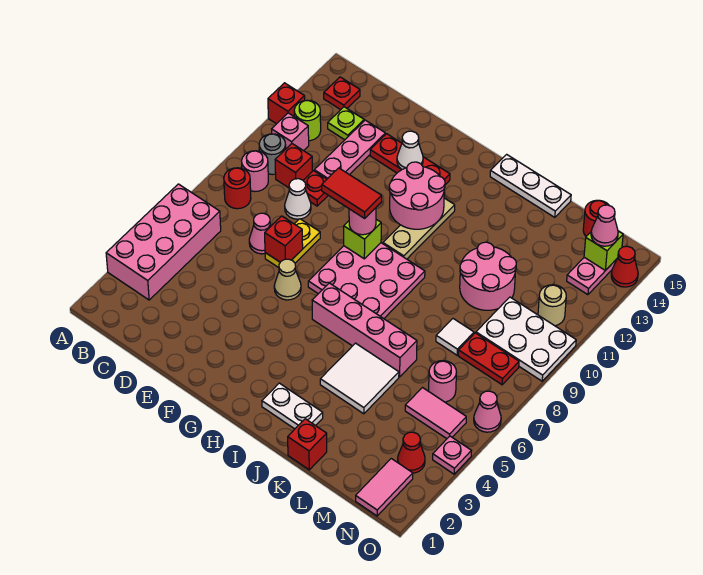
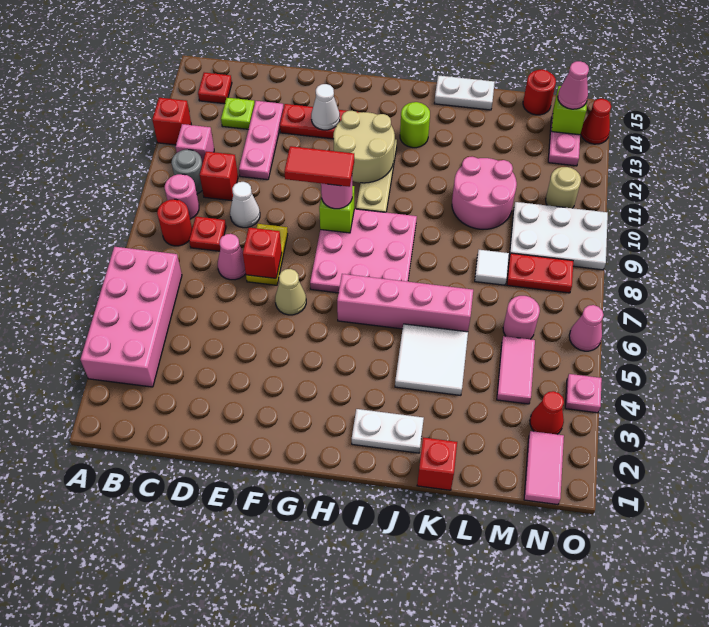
lime round brick B12 level 1 -> lime round brick I13 level 1
red plate D10 level 1 -> red plate C8 level 1
pink round brick G11:H12 level 2 -> tan round brick G11:H12 level 2
white plate I15:K15 level 1 -> white plate J15:K15 level 1
pink tile M5:N5 level 1 -> pink tile M4:M5 level 1

